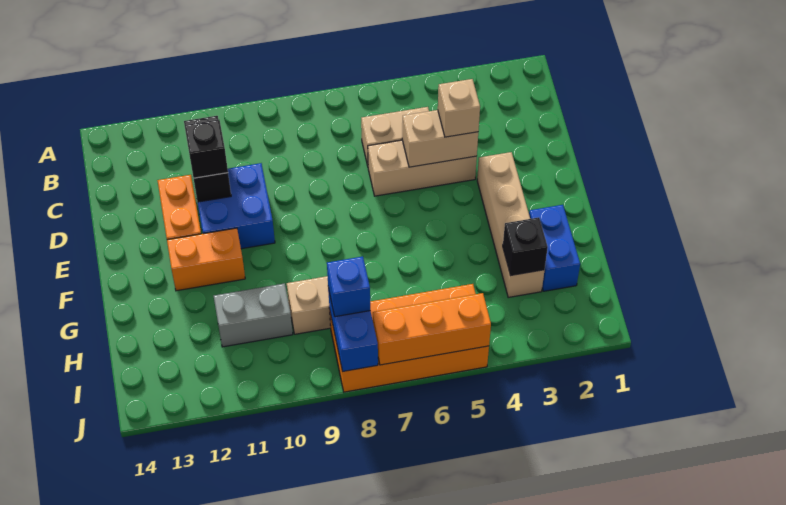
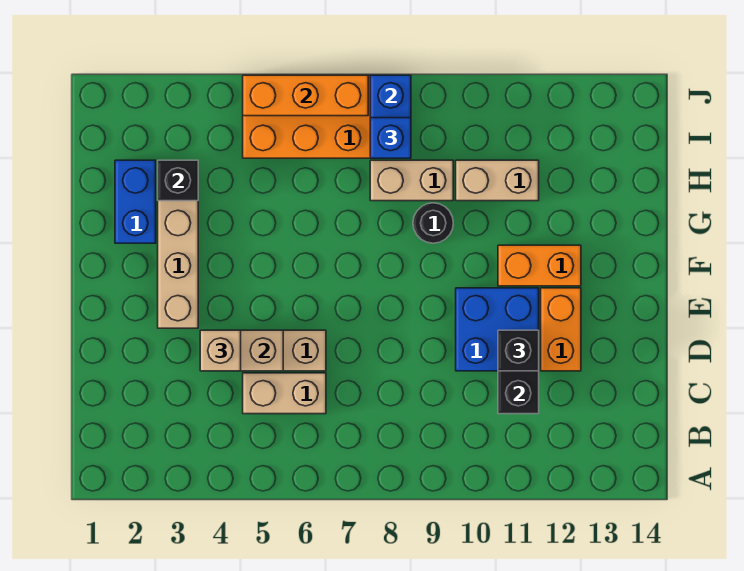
none -> black round brick G9 level 1
grey brick H10:H11 level 1 -> tan brick H10:H11 level 1

